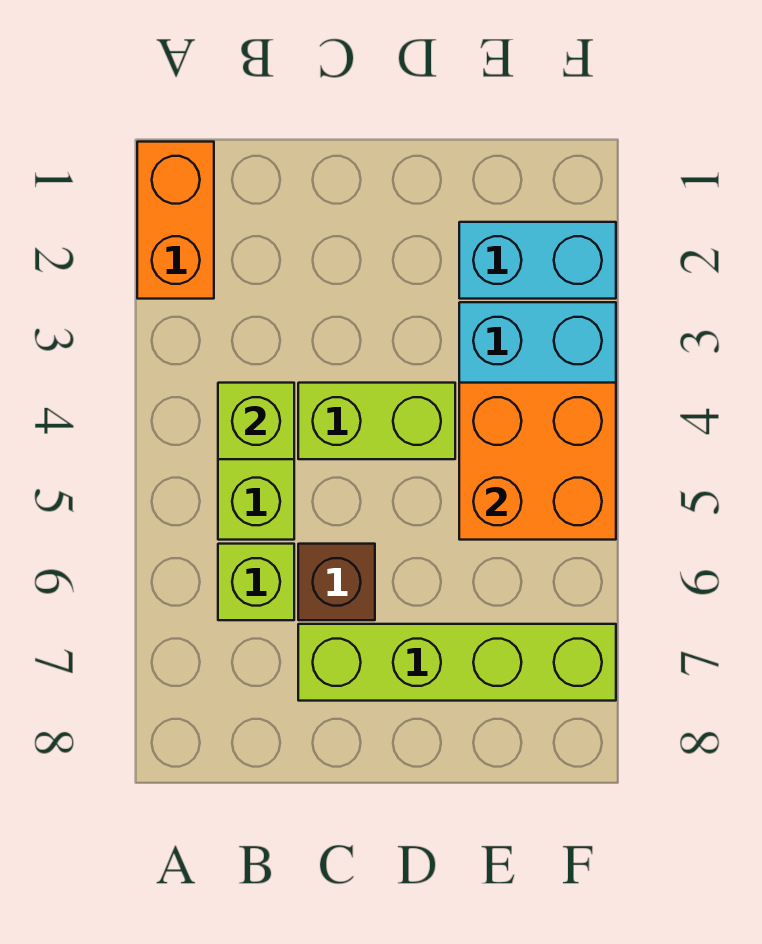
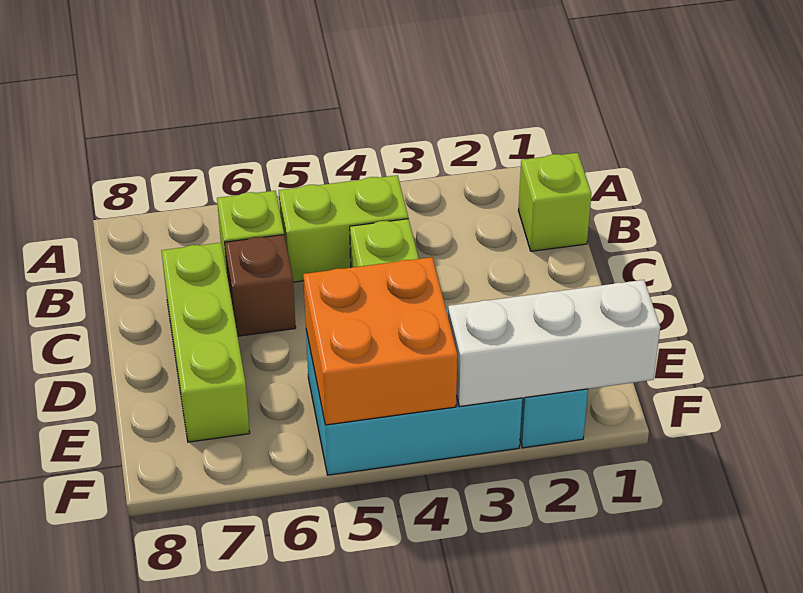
orange brick A1:A2 level 1 -> none
lime brick B4 level 2 -> lime brick B1 level 1
lime brick C7:F7 level 1 -> lime brick C7:E7 level 1
none -> white brick F1:F3 level 2

